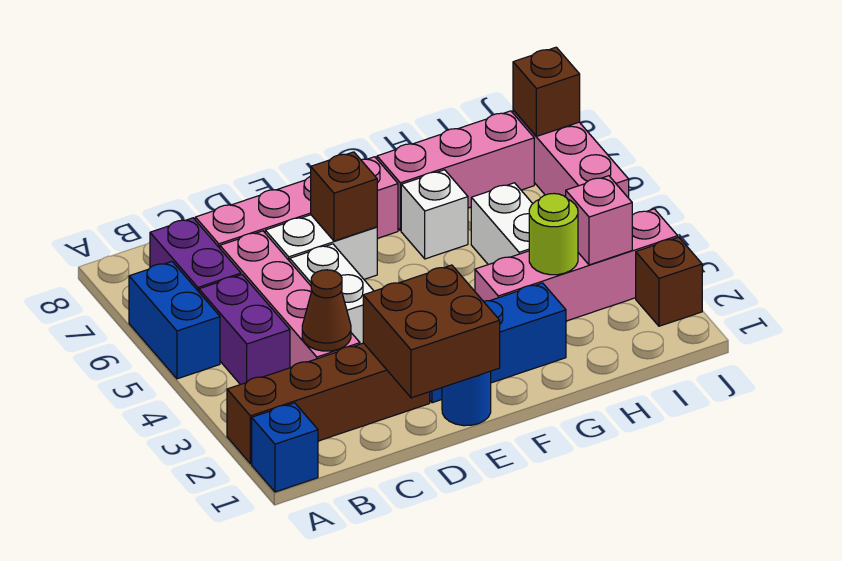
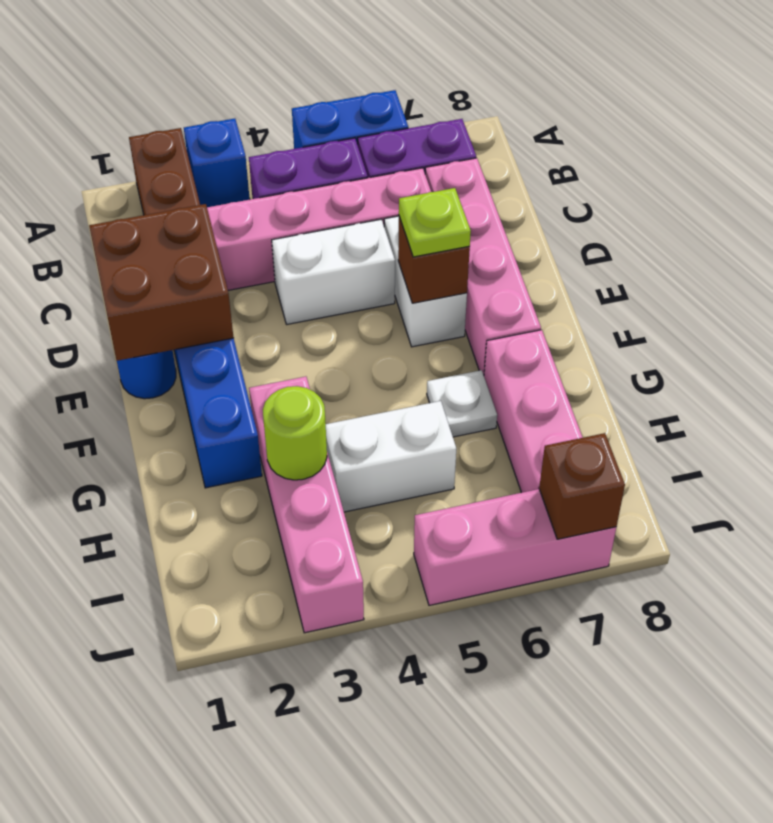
blue brick A1 level 1 -> blue brick A3 level 1
brown cone C3 level 2 -> none
none -> lime plate E6 level 3
white brick G6 level 1 -> white plate G6 level 1
pink brick I3 level 2 -> none
brown brick J2 level 1 -> none

